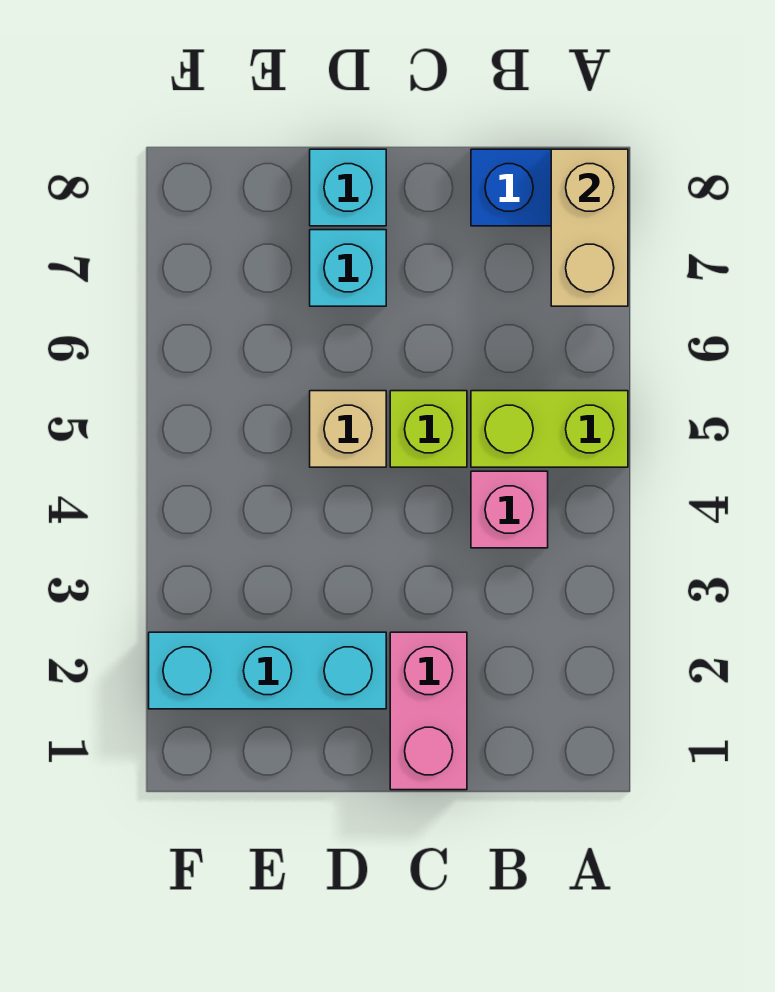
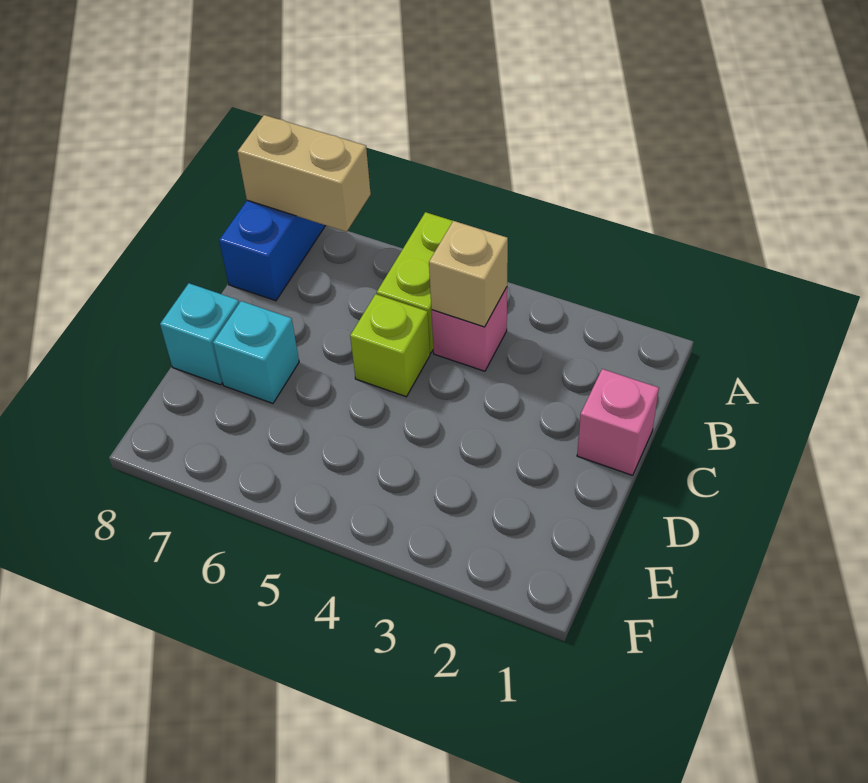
pink brick C1:C2 level 1 -> pink brick C1 level 1
cyan brick D2:F2 level 1 -> none
tan brick D5 level 1 -> tan brick B4 level 2

